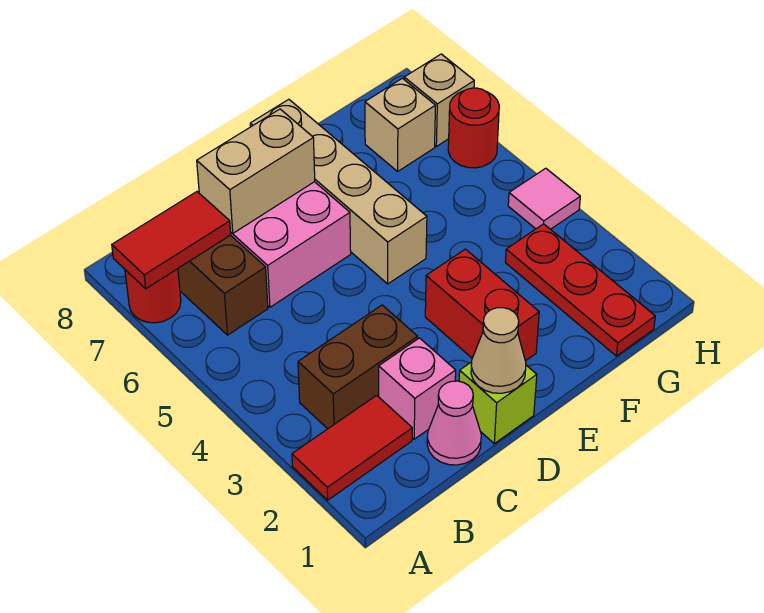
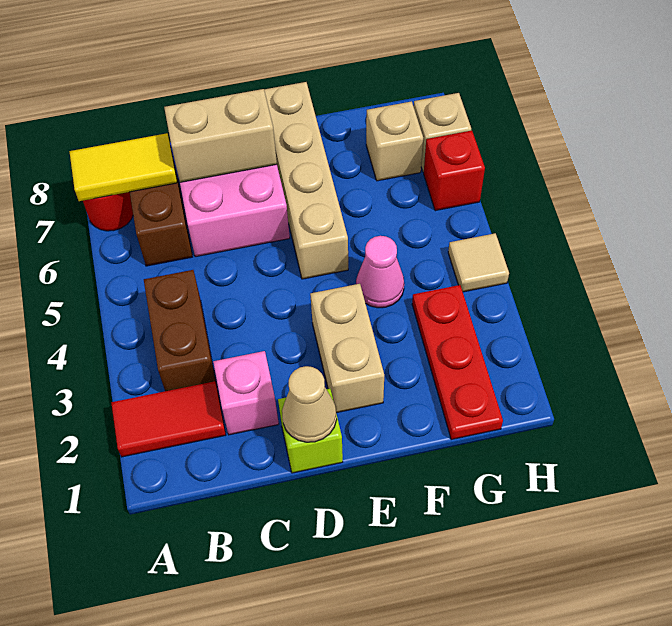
red tile A7:B7 level 2 -> yellow tile A7:B7 level 2
brown brick B3:C3 level 1 -> brown brick B3:B4 level 1
pink cone C1 level 1 -> pink cone F4 level 1
red brick E2:E3 level 1 -> tan brick E2:E3 level 1
pink tile H4 level 1 -> tan tile H4 level 1
red round brick H6 level 1 -> red brick H6 level 1

